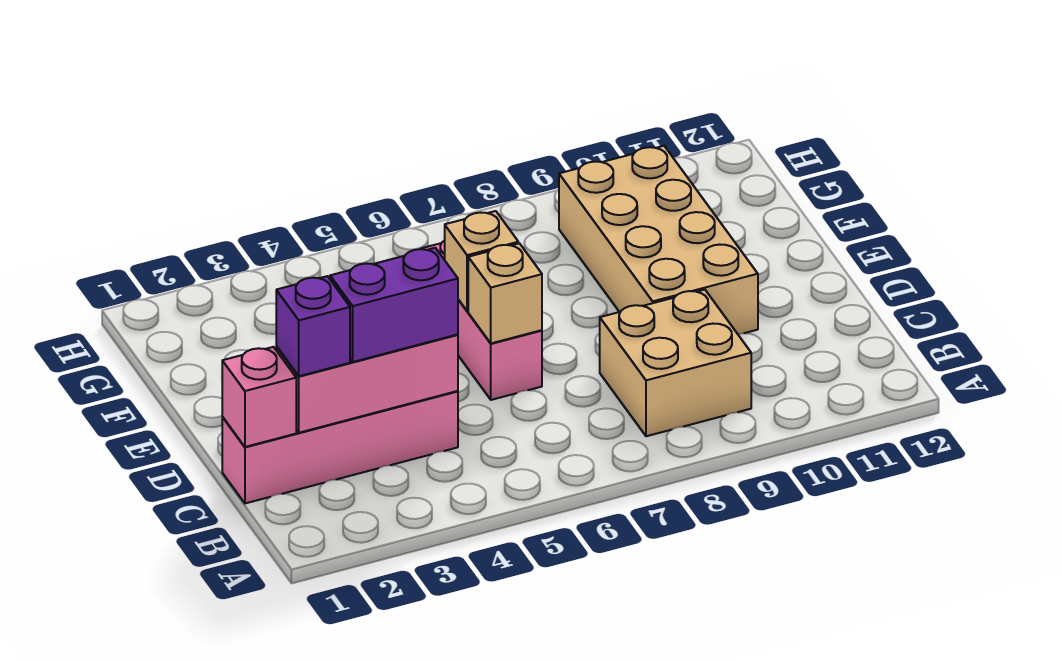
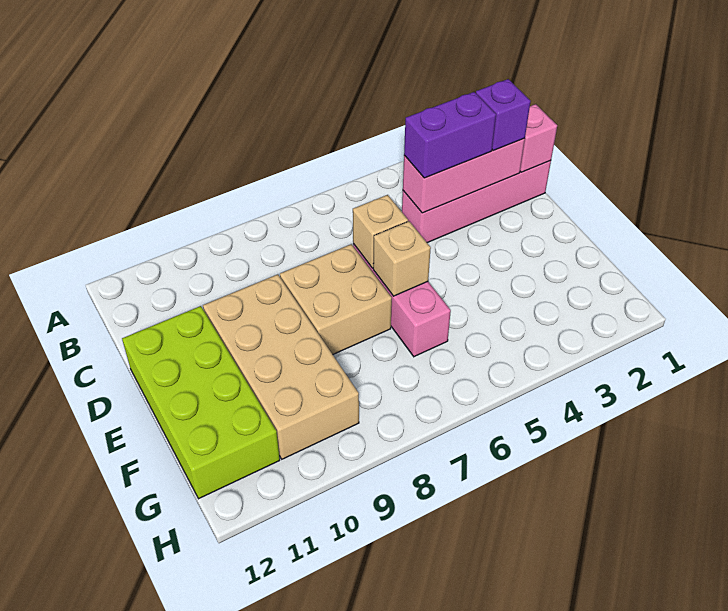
tan brick B8:C9 level 1 -> tan brick D7:E8 level 1
none -> lime brick D11:G12 level 1

